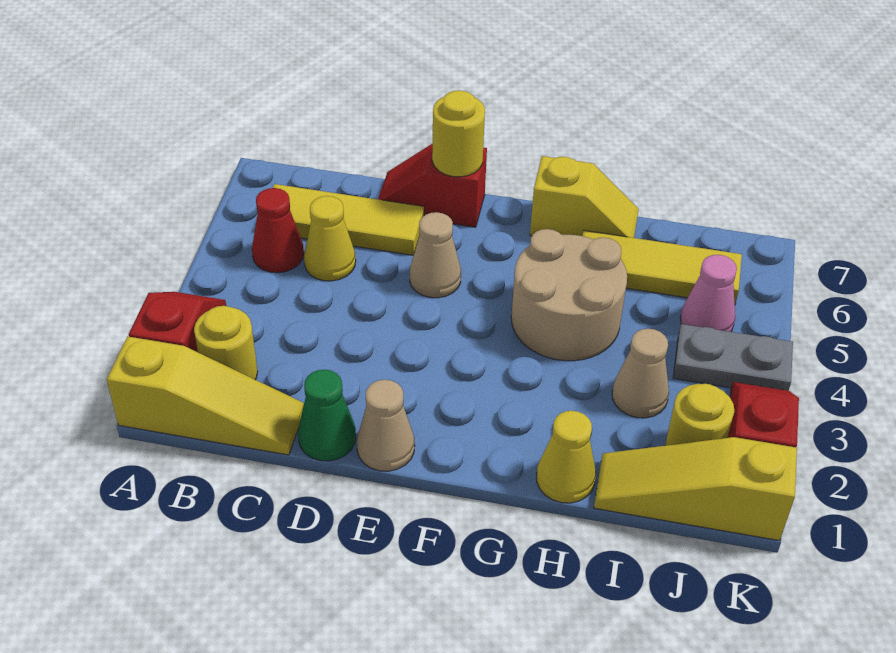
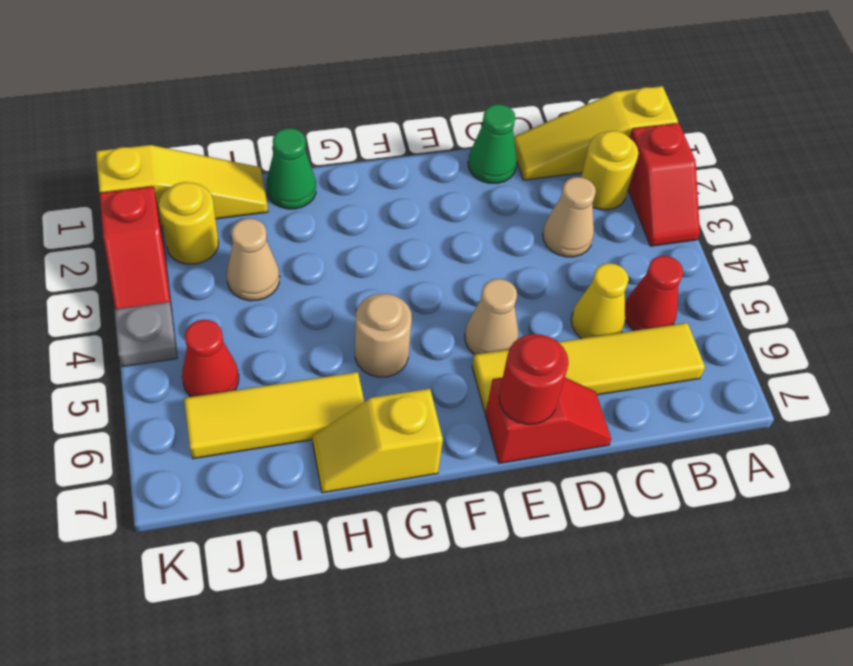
yellow tile B6:D6 level 1 -> yellow tile B6:E6 level 1
tan cone E1 level 1 -> tan cone C3 level 1
yellow round brick E7 level 2 -> red round brick E7 level 2
tan round brick G4:H5 level 1 -> tan round brick G5 level 1
yellow cone H1 level 1 -> green cone H1 level 1
grey plate J4:K4 level 1 -> grey plate K4 level 1
pink cone J5 level 1 -> red cone J5 level 1

